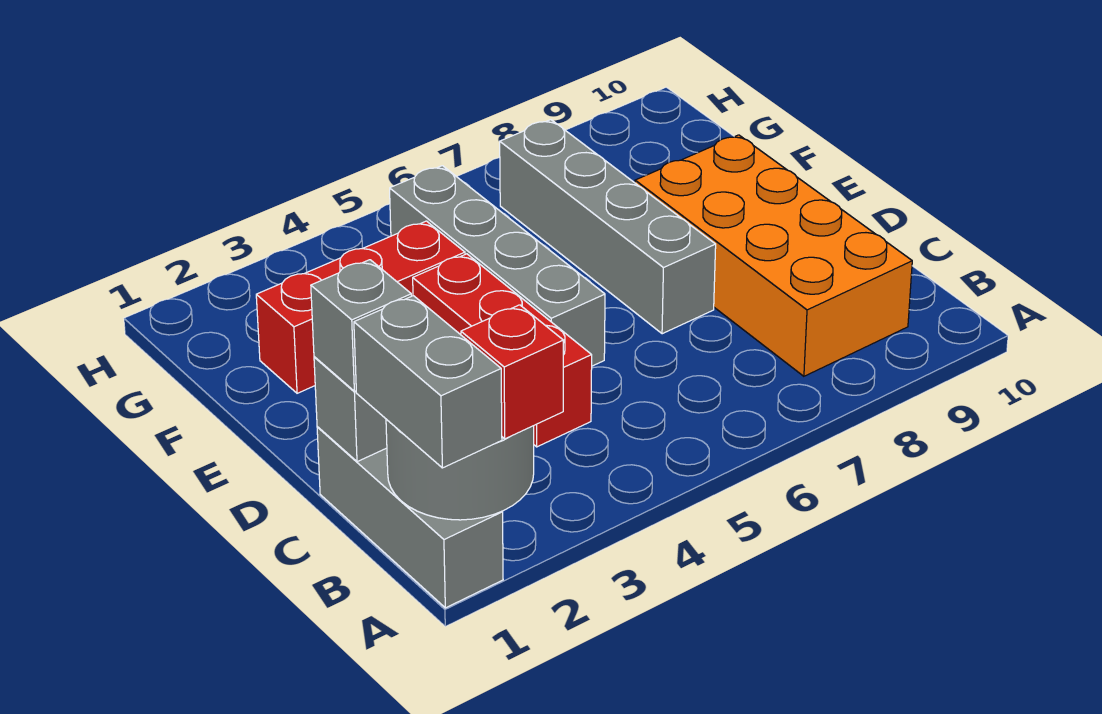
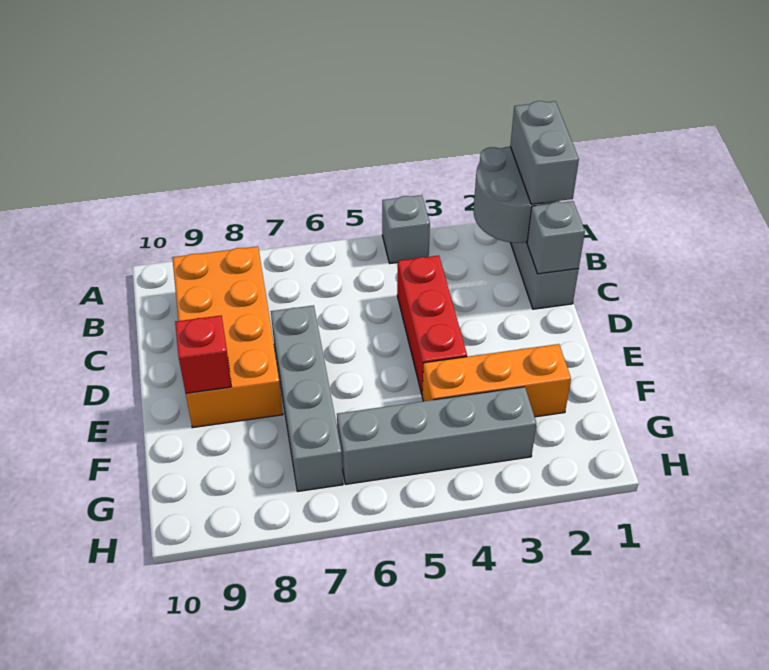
red brick A2 level 3 -> red brick E9 level 2
grey brick C1 level 3 -> grey brick A4 level 1
grey brick D5:G5 level 1 -> grey brick G3:G6 level 1
red brick F2:F4 level 1 -> orange brick F2:F4 level 1

